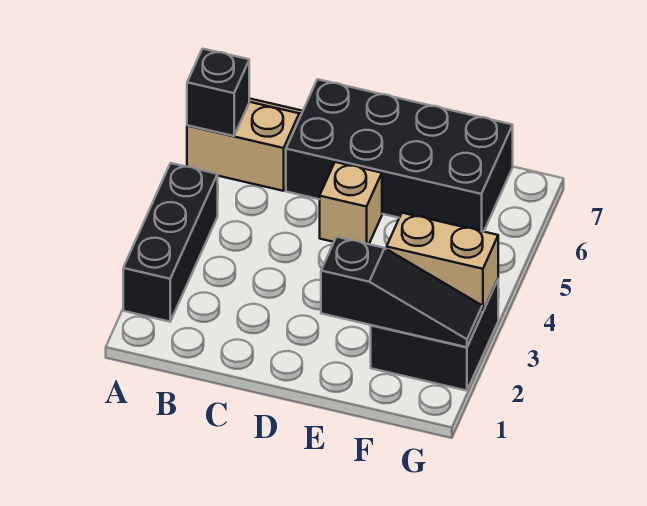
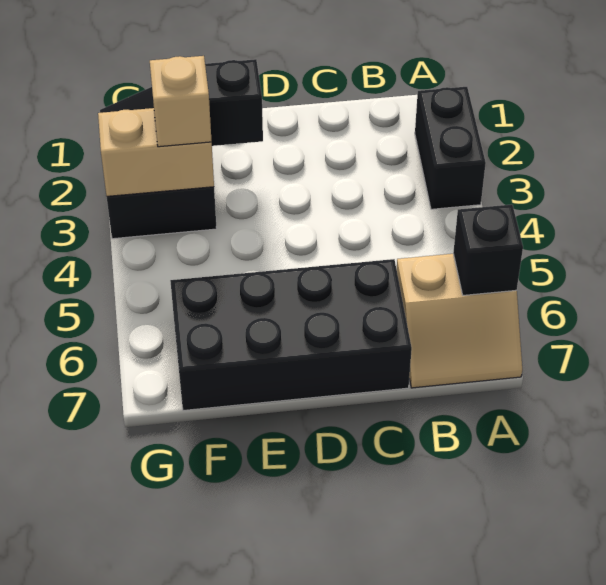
black brick A2:A4 level 1 -> black brick A2:A3 level 1
tan brick D5 level 1 -> tan brick F3 level 3

